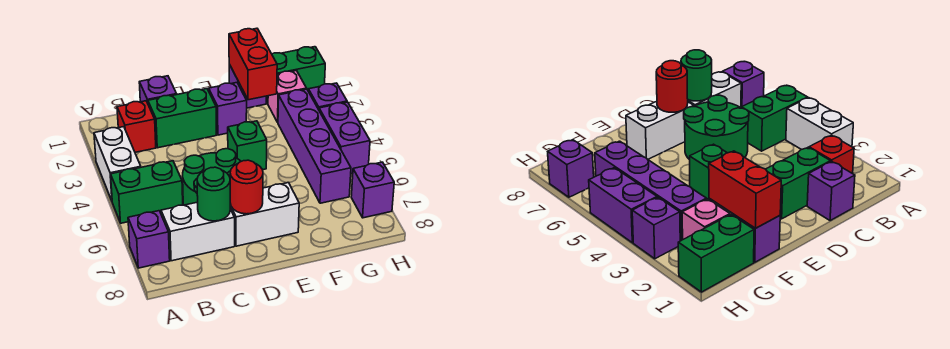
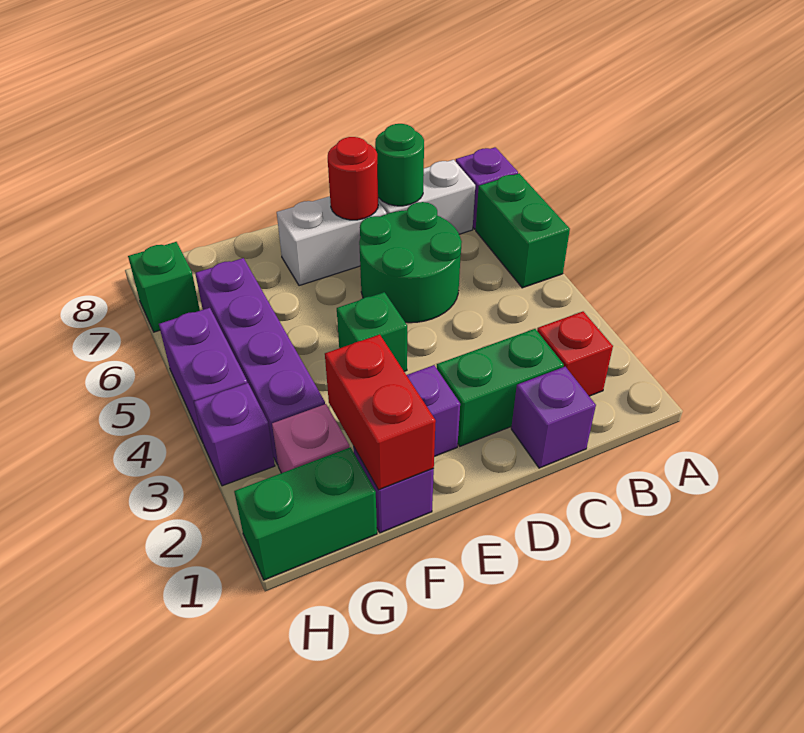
white brick A3:A4 level 1 -> none
green brick A5:B5 level 1 -> green brick A5:A6 level 1
purple brick H7 level 1 -> green brick H7 level 1

